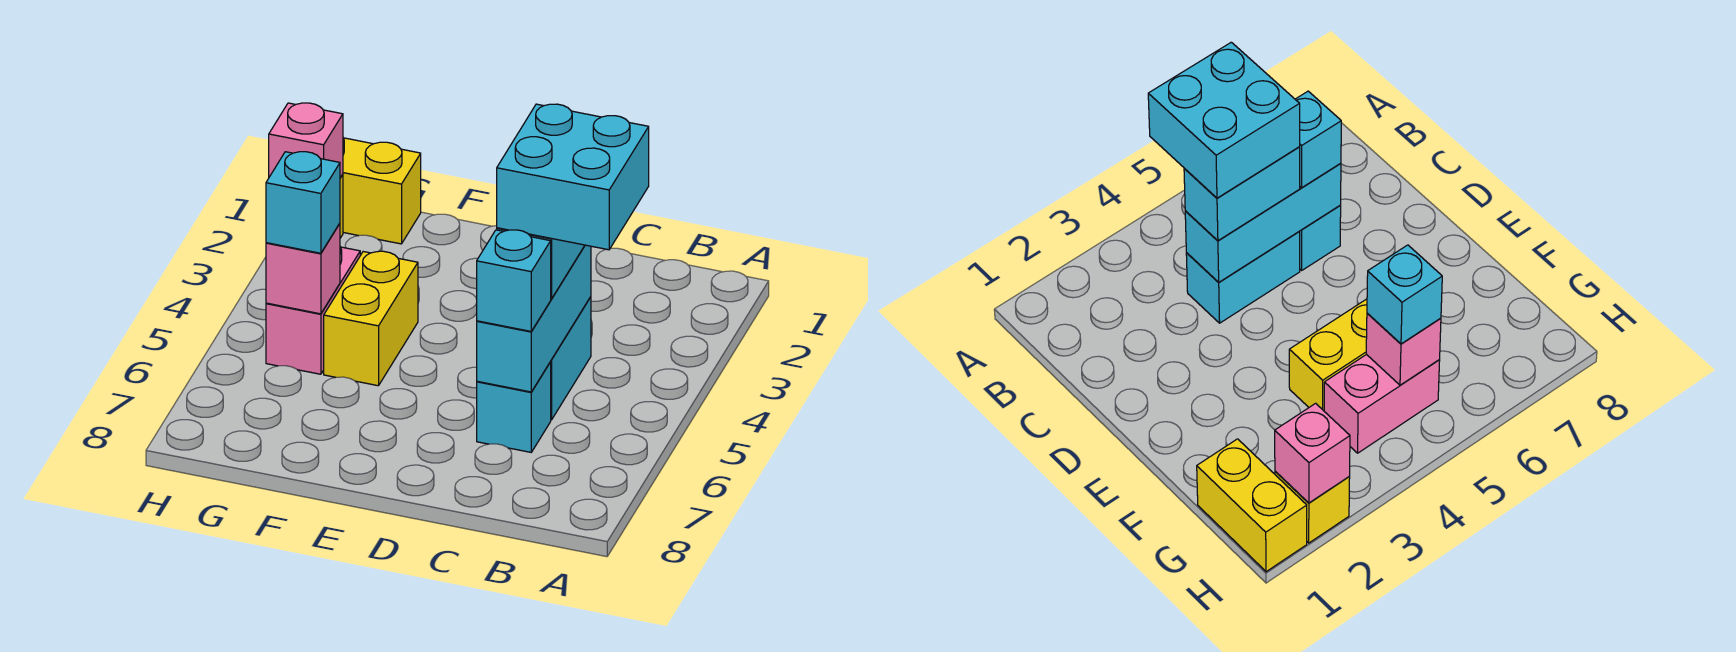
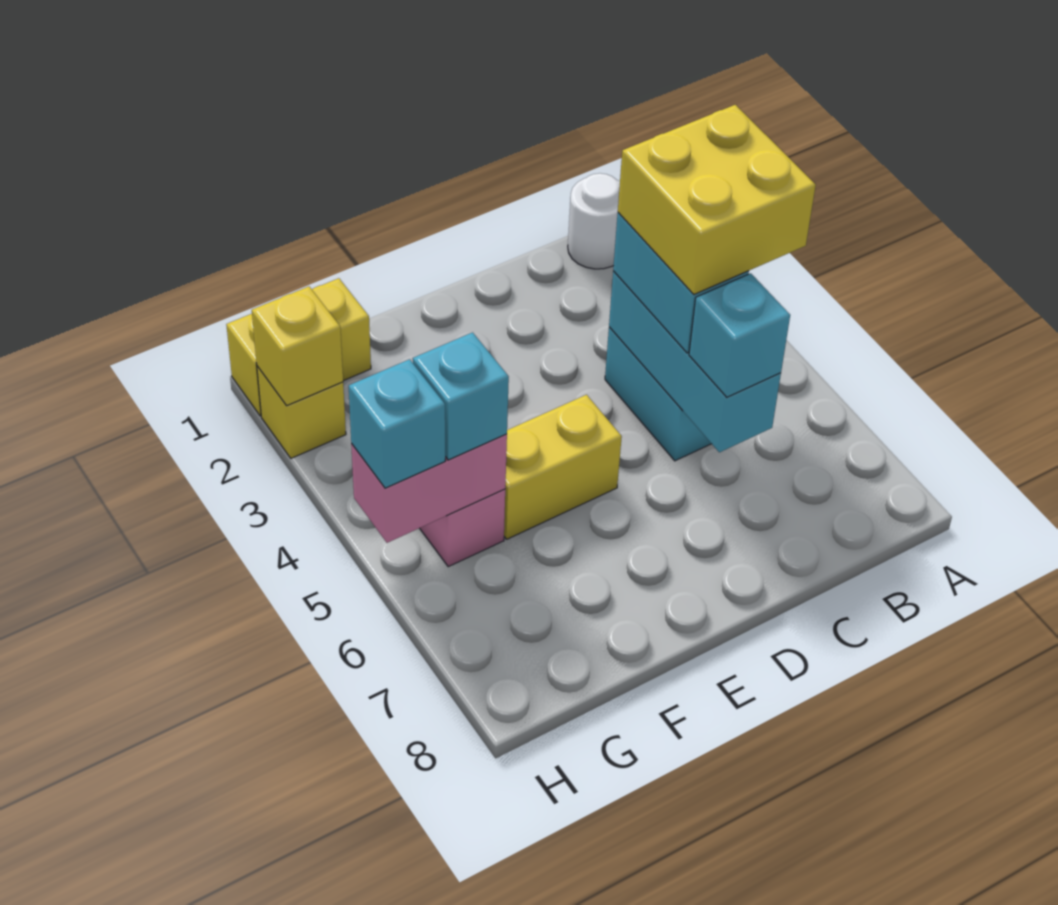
none -> white round brick B1 level 1
cyan brick B4:C5 level 4 -> yellow brick B4:C5 level 4
cyan brick C6 level 1 -> cyan brick H5 level 3
yellow brick F4:F5 level 1 -> yellow brick E5:F5 level 1
pink brick G5 level 2 -> pink brick G5:H5 level 2
pink brick H2 level 2 -> yellow brick H2 level 2

